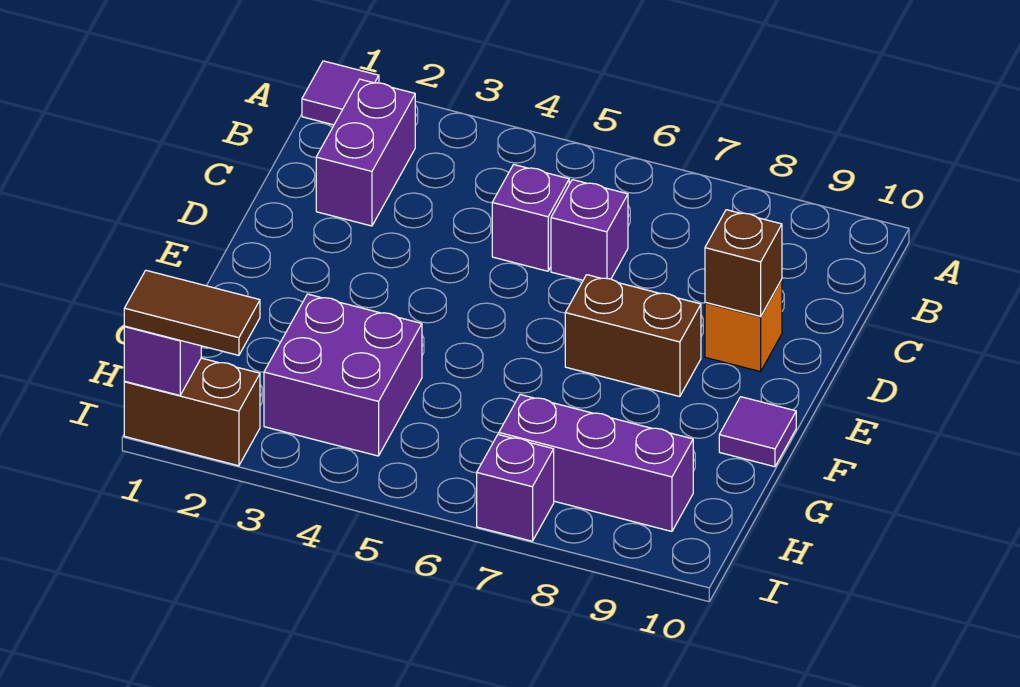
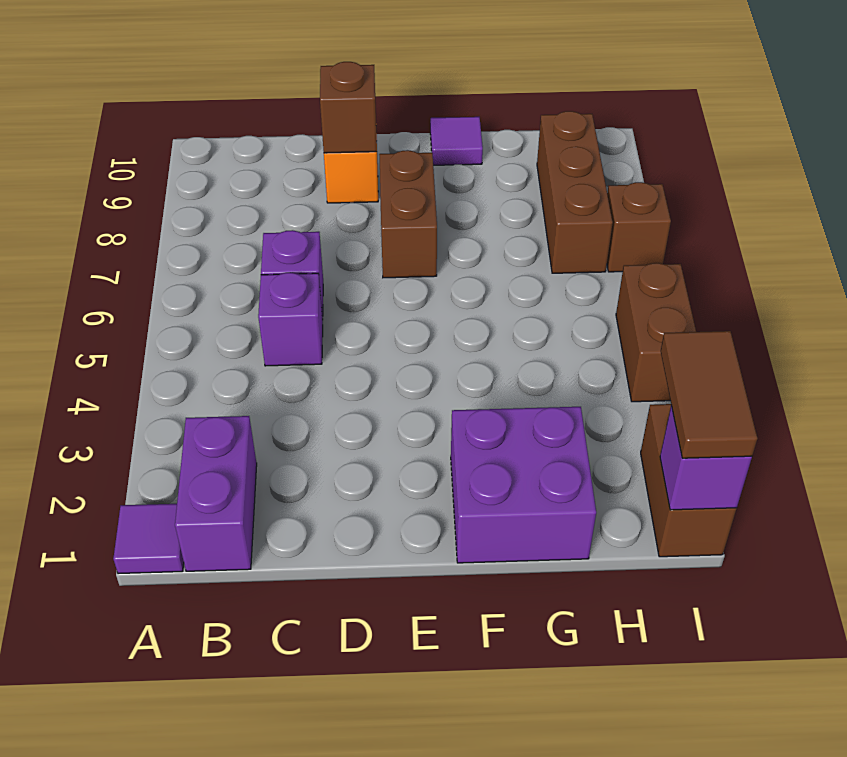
purple brick B2:C2 level 1 -> purple brick B1:B2 level 1
purple brick G3:H4 level 1 -> purple brick F1:G2 level 1
purple brick H7:H9 level 1 -> brown brick H7:H9 level 1
none -> brown brick I4:I5 level 1
purple brick I7 level 1 -> brown brick I7 level 1

